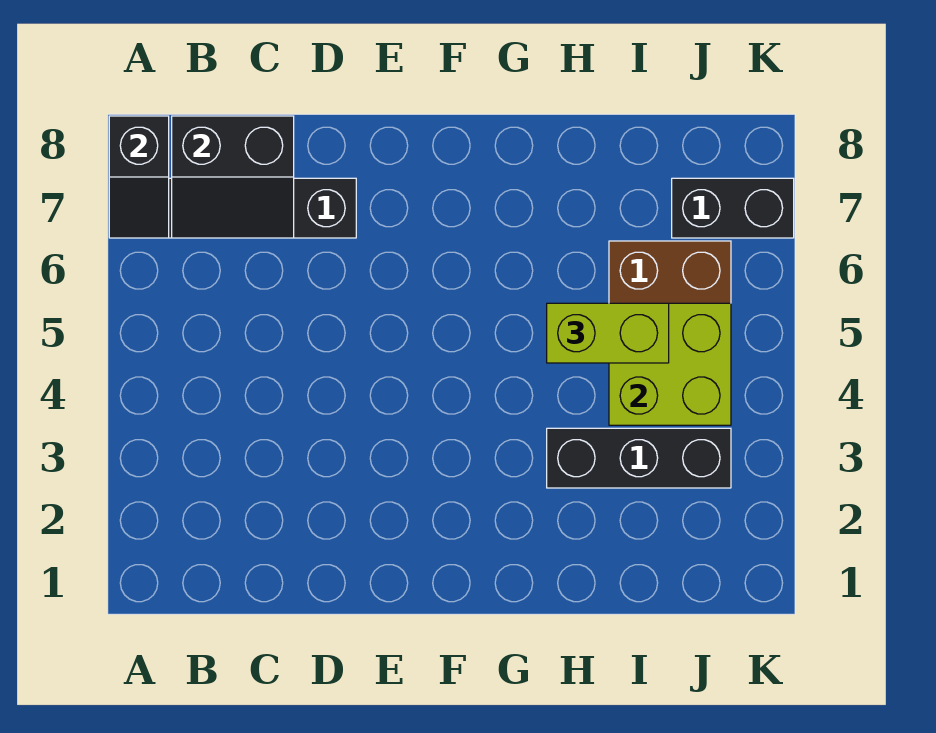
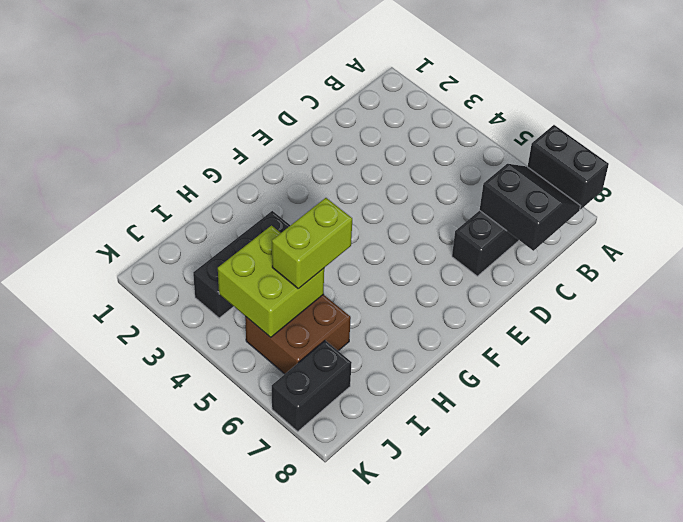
black slope A7:A8 level 2 top 8 -> black brick A7:A8 level 2
black slope B7:C8 level 2 top 8 -> black slope B7:C8 level 2 top C

